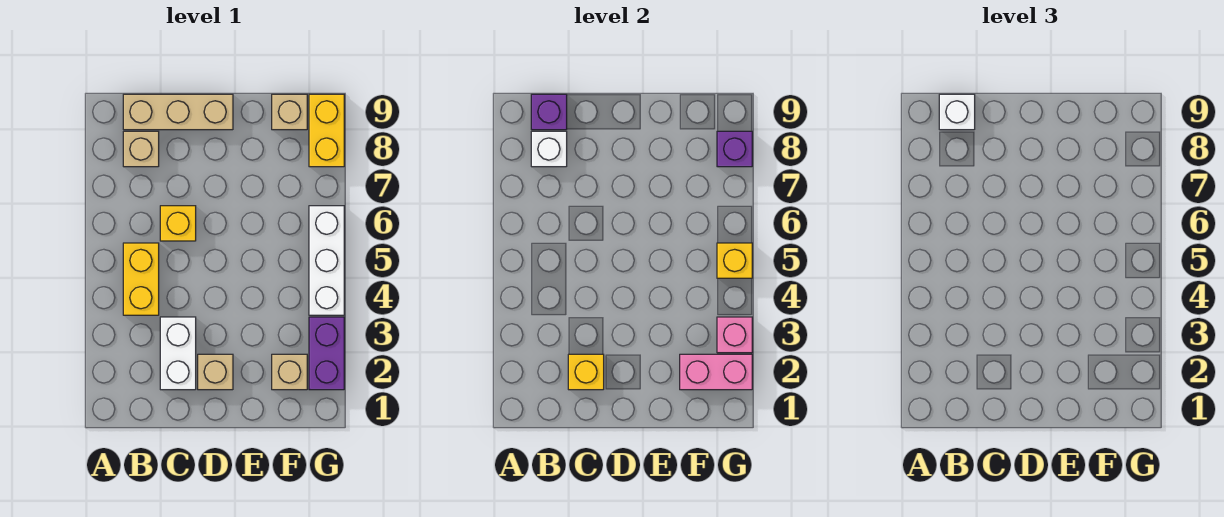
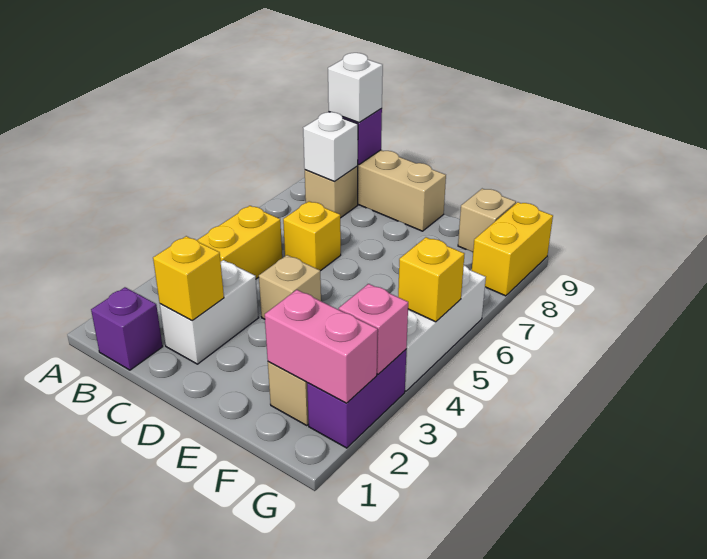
tan brick D2 level 1 -> tan brick D4 level 1
purple brick G8 level 2 -> purple brick B1 level 1

